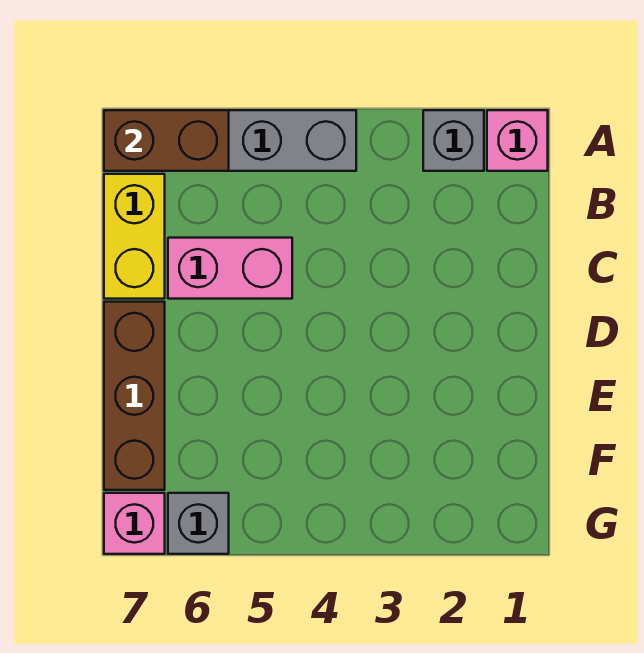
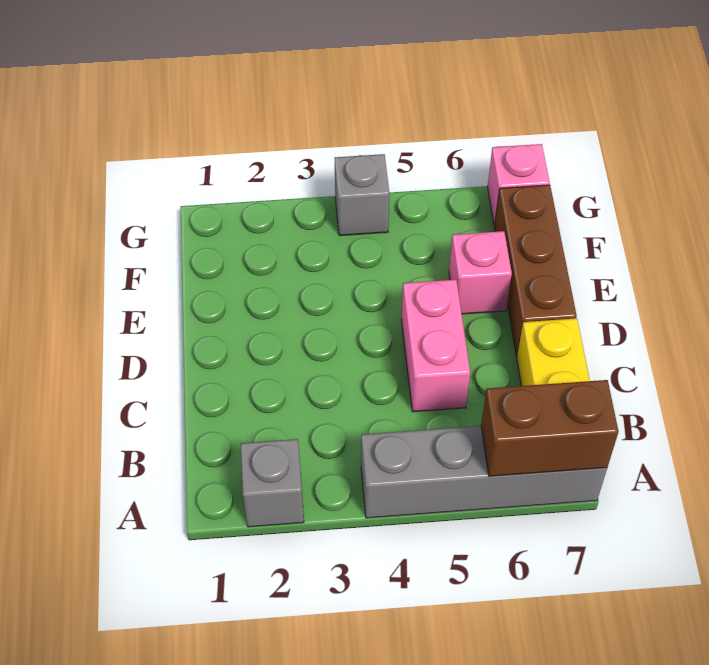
pink brick A1 level 1 -> pink brick E6 level 1
pink brick C5:C6 level 1 -> pink brick C5:D5 level 1
grey brick G6 level 1 -> grey brick G4 level 1

